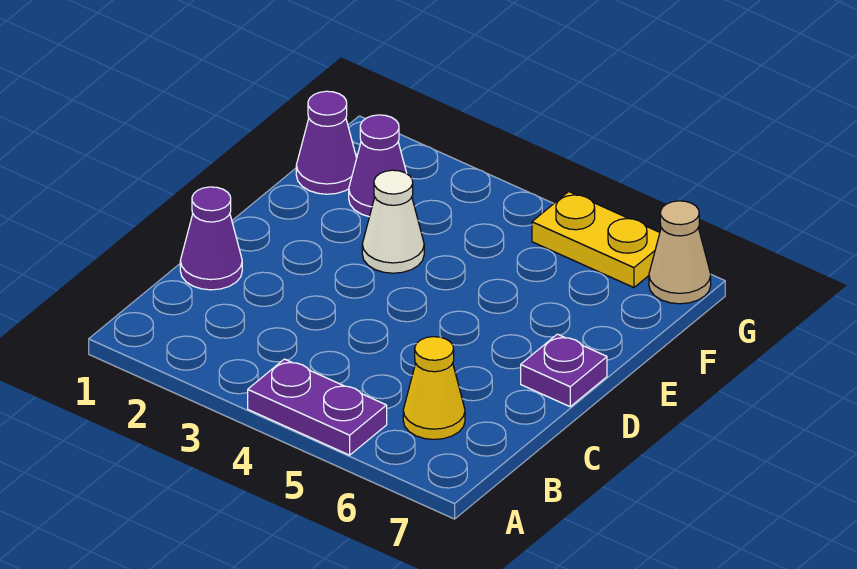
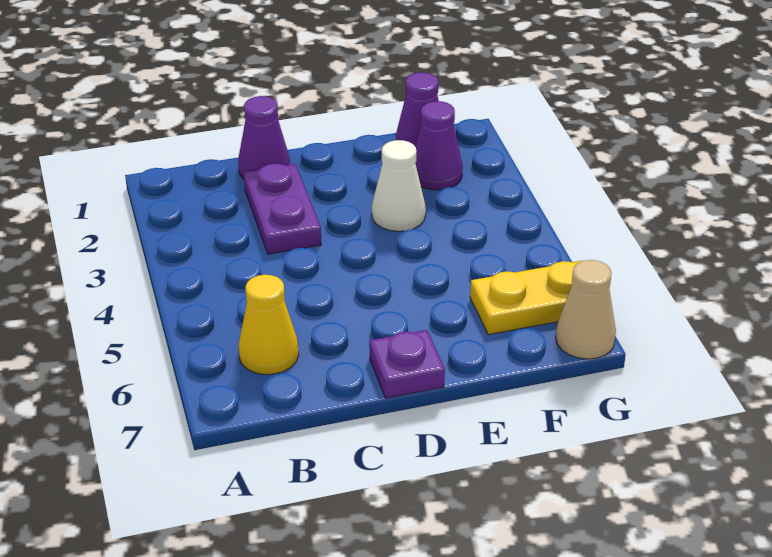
purple plate A4:A5 level 1 -> purple plate C2:C3 level 1
yellow plate G5:G6 level 1 -> yellow plate F6:G6 level 1

